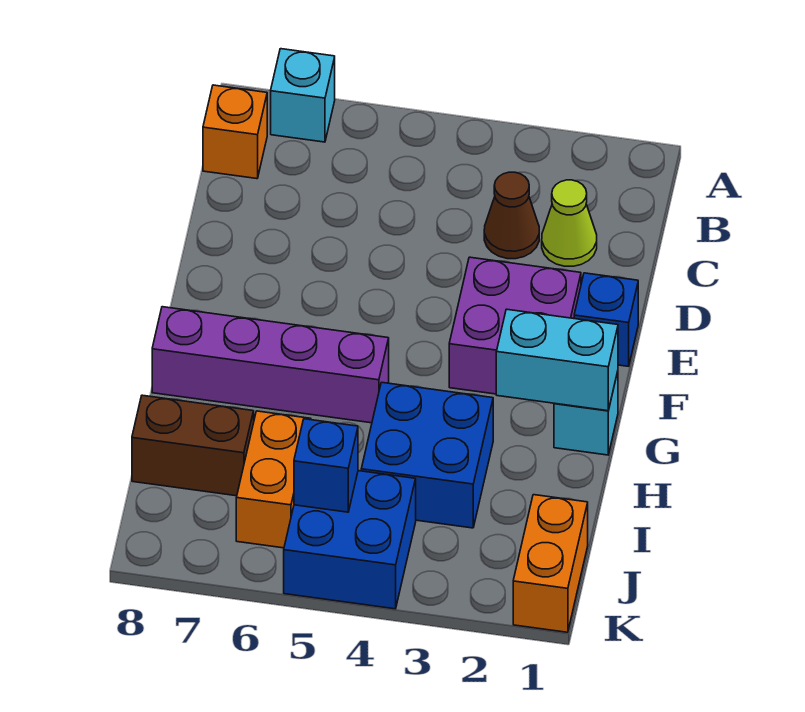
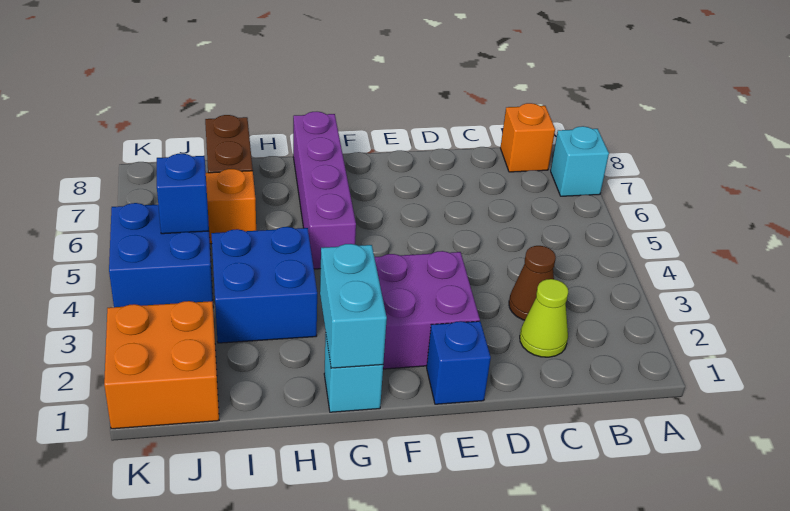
orange brick J1:K1 level 1 -> orange brick J1:K2 level 1

